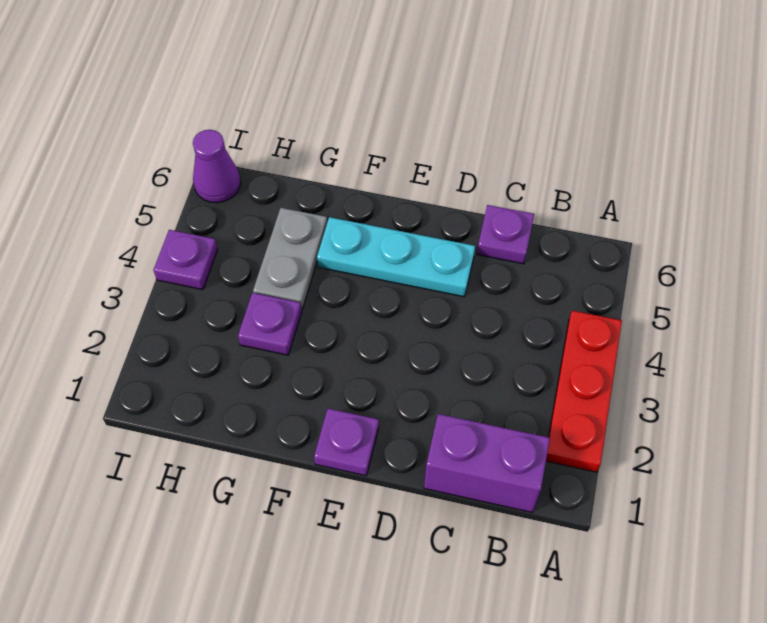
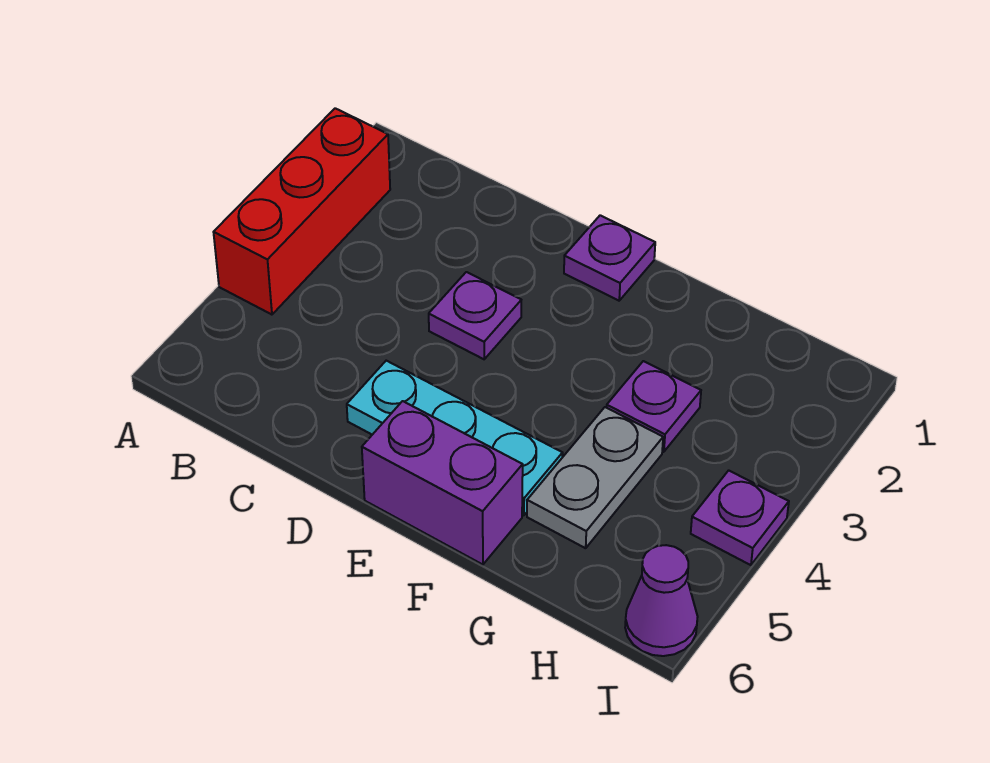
red plate A2:A4 level 1 -> red brick A2:A4 level 1
purple brick B1:C1 level 1 -> purple brick E6:F6 level 1
purple plate C6 level 1 -> purple plate D3 level 1

